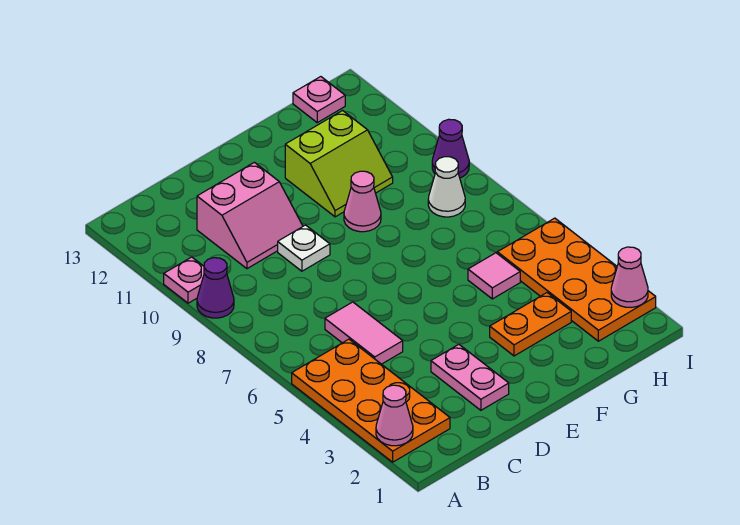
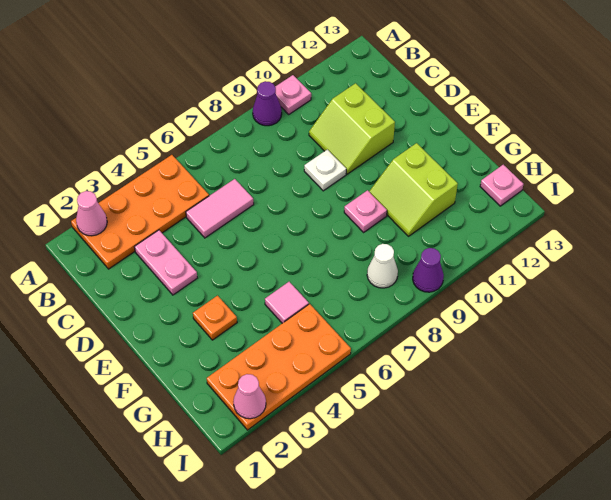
pink slope C10:D11 level 1 top 11 -> lime slope C10:D11 level 1 top 11
pink plate D2:D3 level 1 -> pink plate C3:D3 level 1
orange plate F3:G3 level 1 -> orange plate F3 level 1
pink cone F9 level 1 -> pink plate F9 level 1

